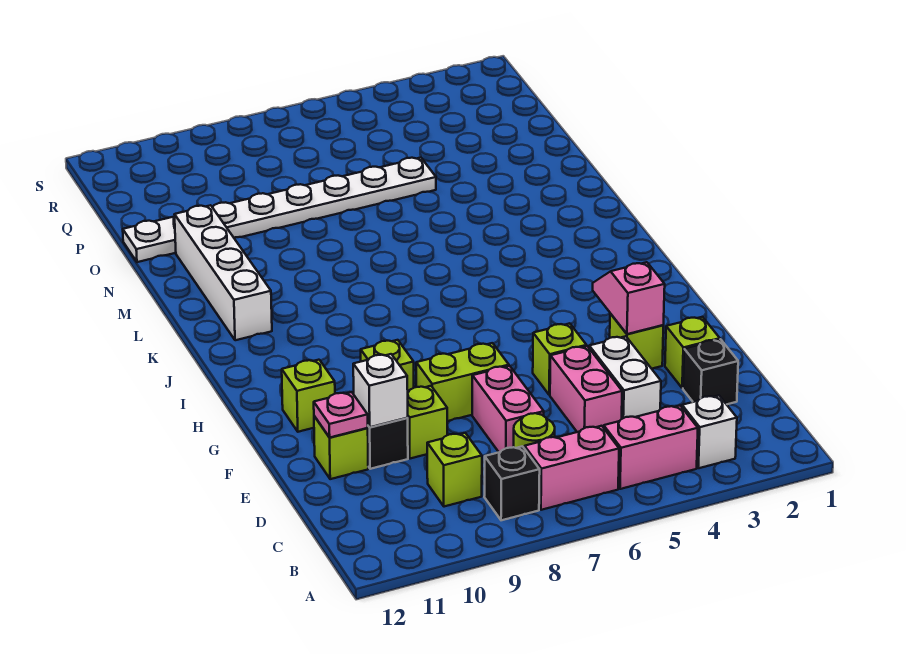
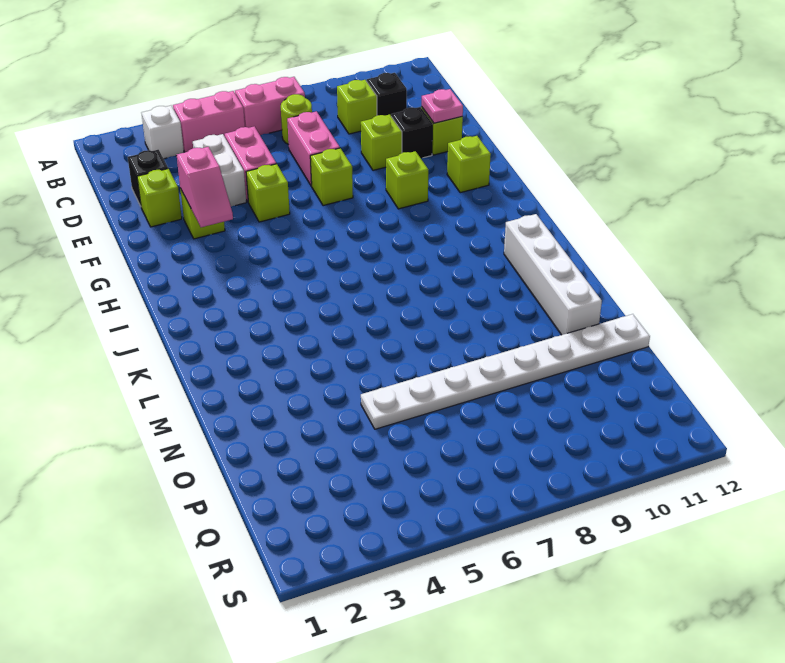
black brick B8 level 1 -> black brick C10 level 1
white brick E10 level 2 -> none
lime brick F7:F8 level 1 -> lime brick F7 level 1

